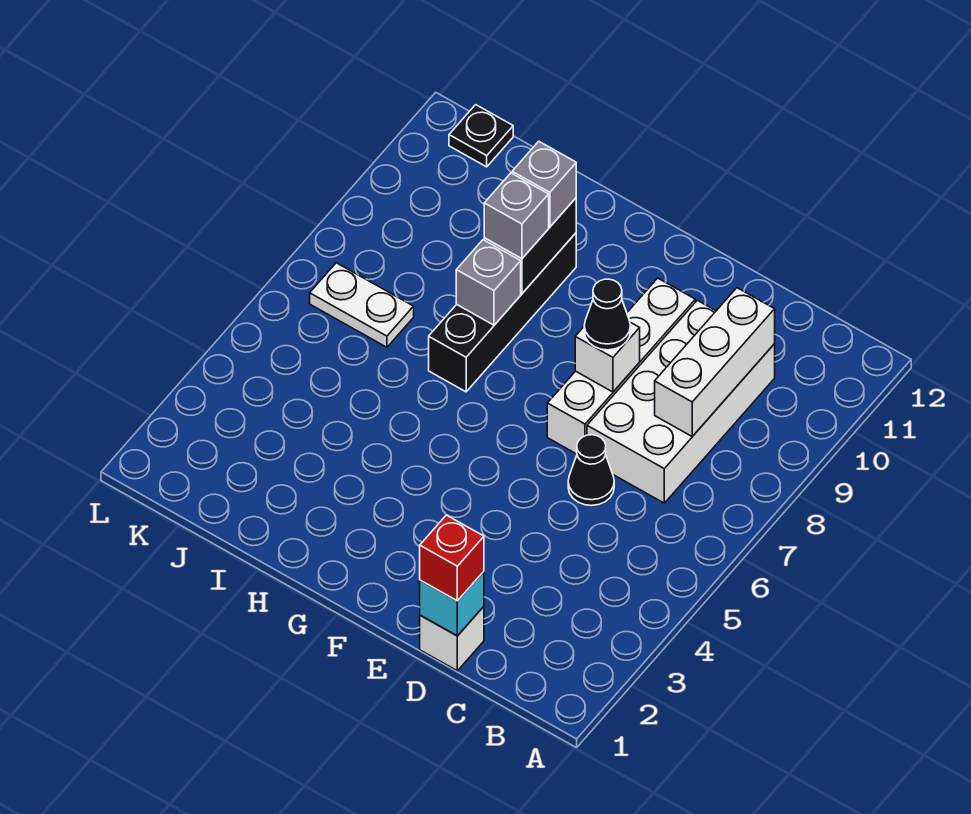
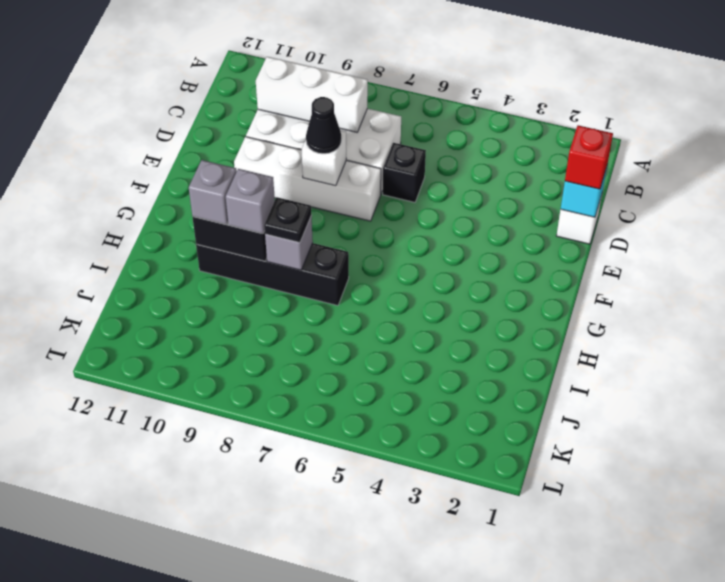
black cone D6 level 1 -> black brick D6 level 1
white plate J7:K7 level 1 -> none
black plate K12 level 1 -> black plate H8 level 3

